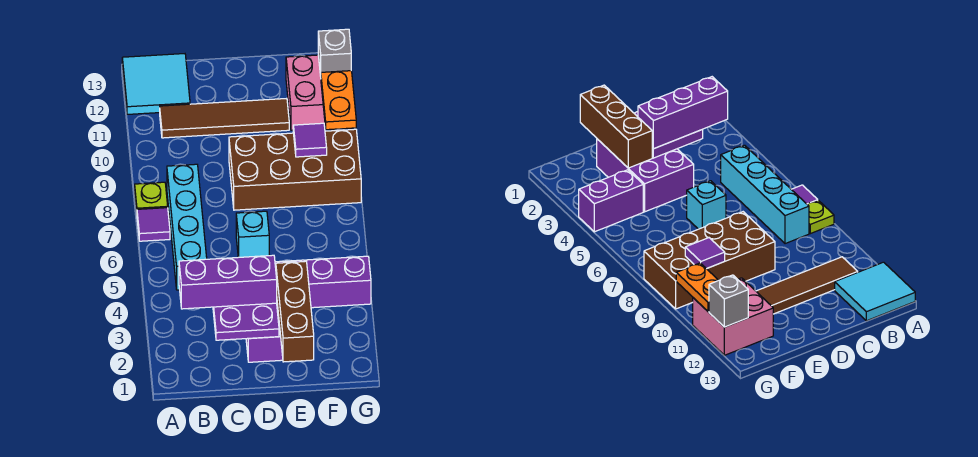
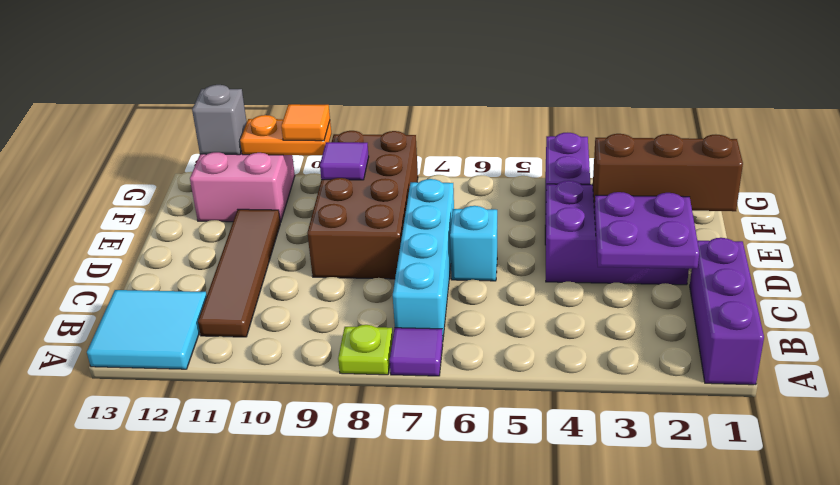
purple brick B3:D3 level 3 -> purple brick A1:C1 level 1
cyan brick B5:B8 level 1 -> cyan brick B7:E7 level 1
none -> orange tile G10 level 3

